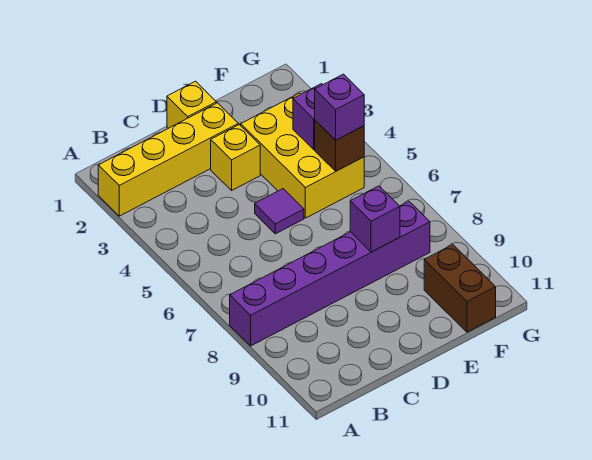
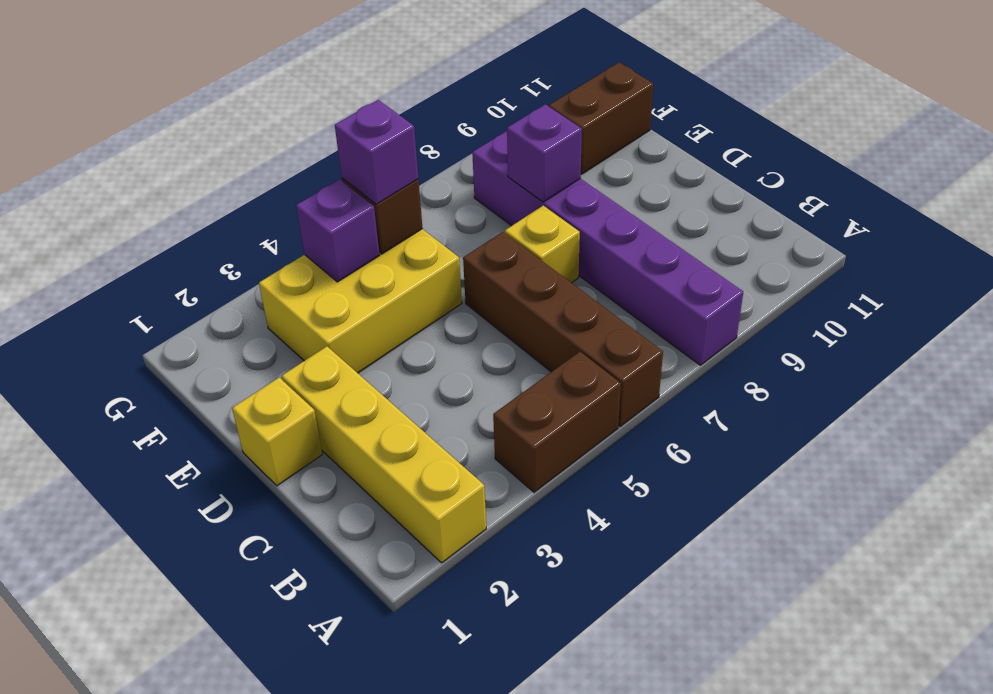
none -> brown brick A4:A5 level 1
none -> brown brick A6:D6 level 1
yellow brick D3 level 1 -> yellow brick D7 level 1
purple tile D5 level 1 -> none

